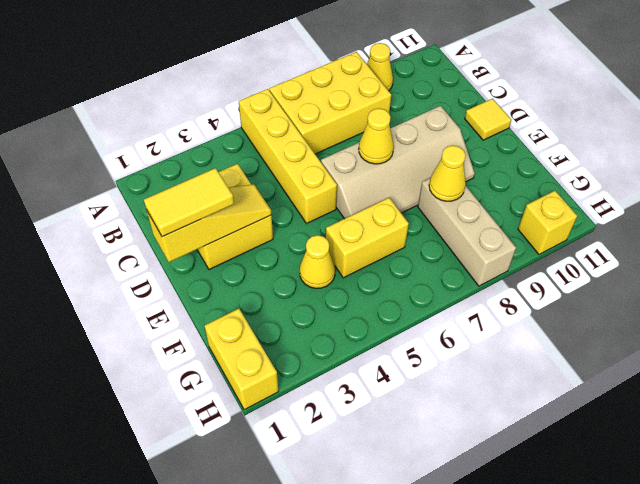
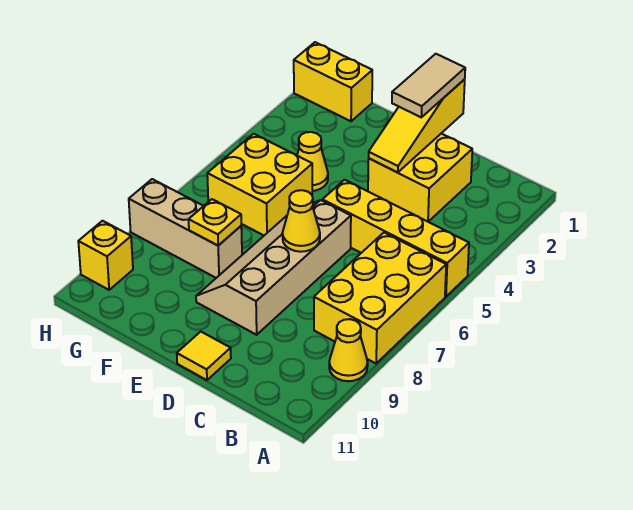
yellow tile D1:D2 level 3 -> tan tile D1:D2 level 3
yellow brick F5:F6 level 1 -> yellow brick F5:G6 level 1
yellow cone F8 level 2 -> yellow plate F8 level 2

